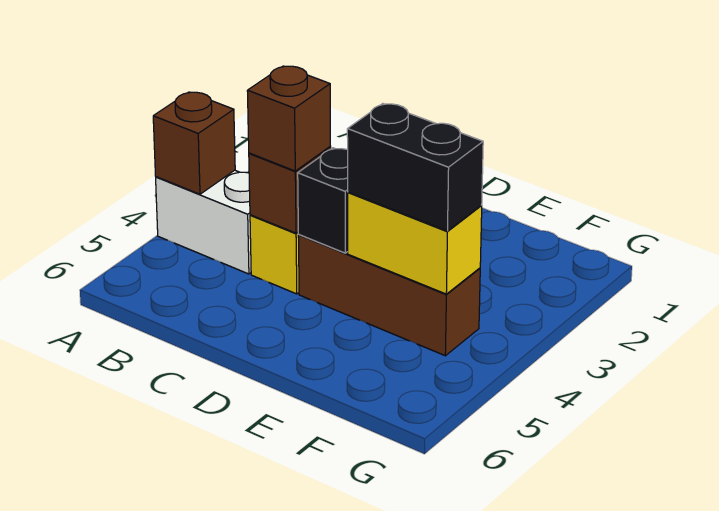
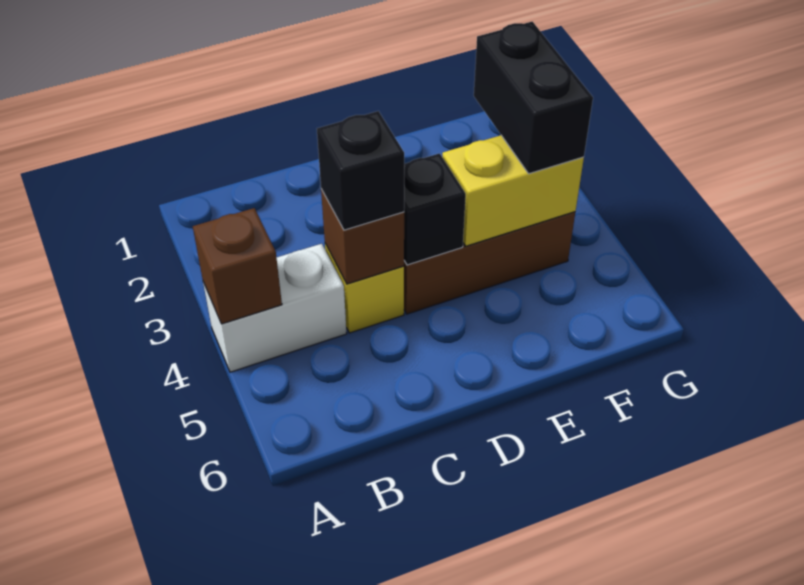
brown brick C4 level 3 -> black brick C4 level 3
black brick E4:F4 level 3 -> black brick F3:F4 level 3

